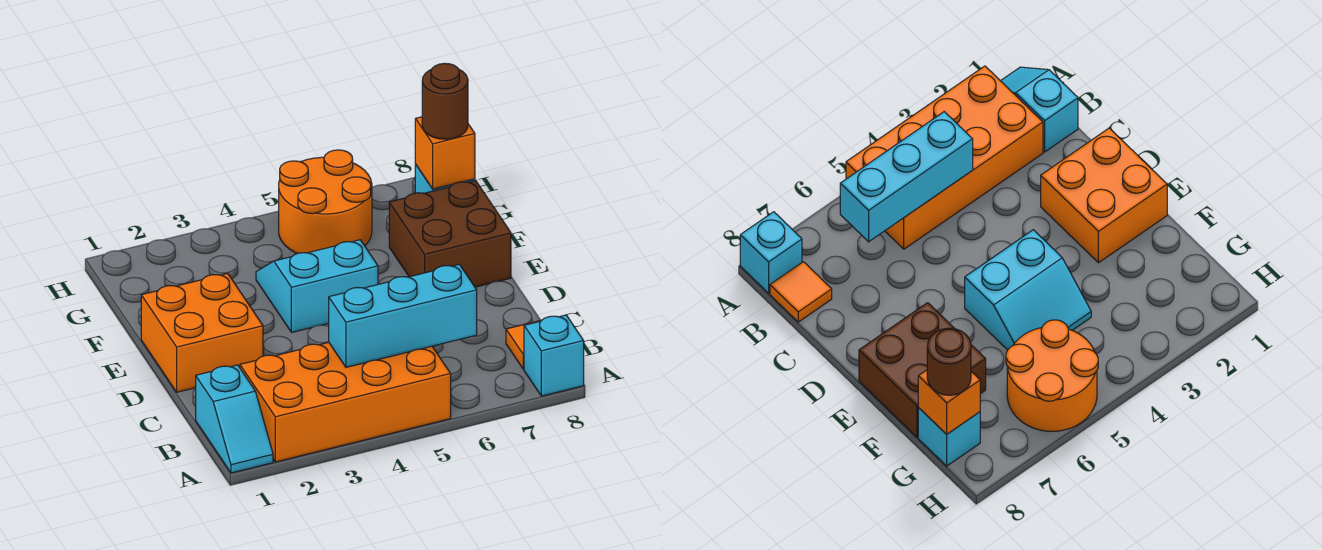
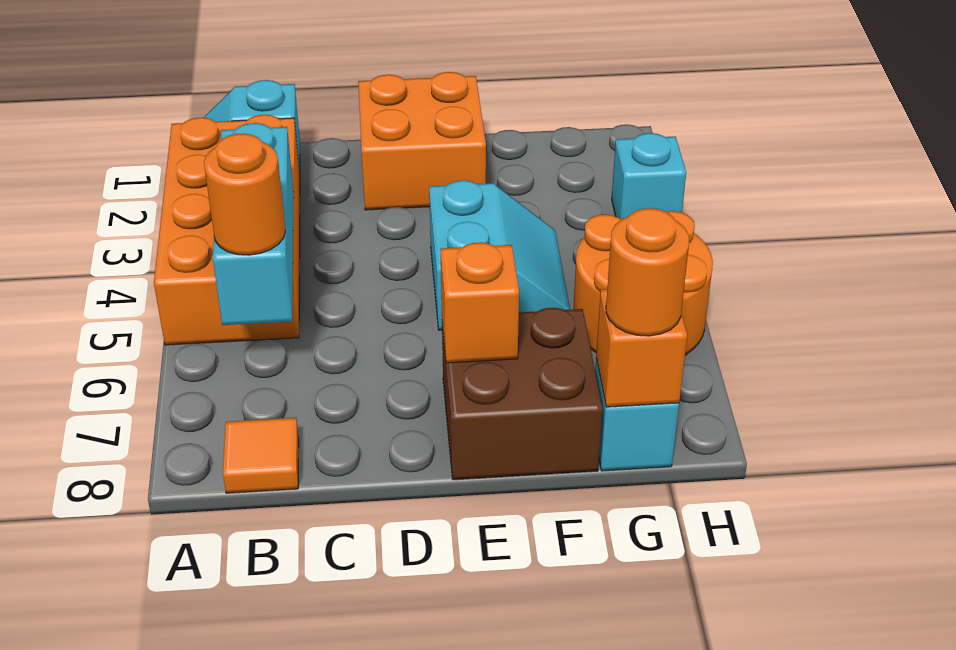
cyan brick A8 level 1 -> cyan brick H3 level 1
none -> orange round brick B6 level 3
none -> orange brick E7 level 2
brown round brick G8 level 3 -> orange round brick G8 level 3

